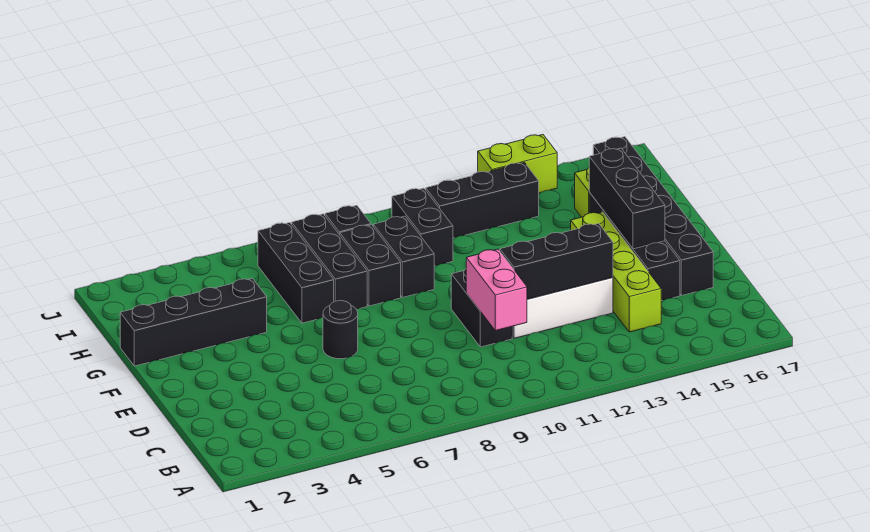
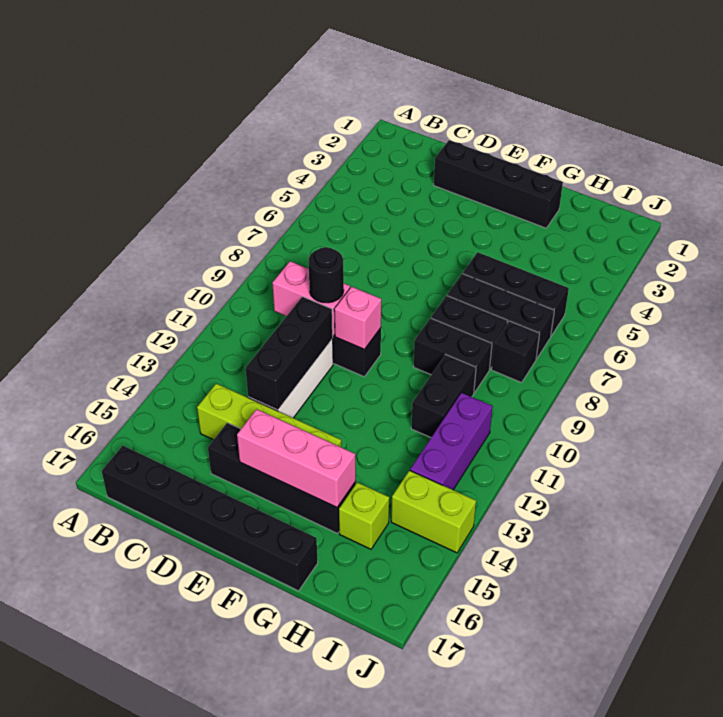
black brick D16:I16 level 1 -> black brick B17:G17 level 1
black round brick E6 level 1 -> black round brick D10 level 3
none -> pink brick E10 level 2
black brick E15:G15 level 2 -> pink brick E15:G15 level 2
black brick G1:G4 level 1 -> black brick D2:G2 level 1
black brick H10:I10 level 1 -> black brick H10:H11 level 1
black brick I11:I13 level 1 -> purple brick I11:I13 level 1
lime brick J13:J14 level 1 -> lime brick I14:J14 level 1

